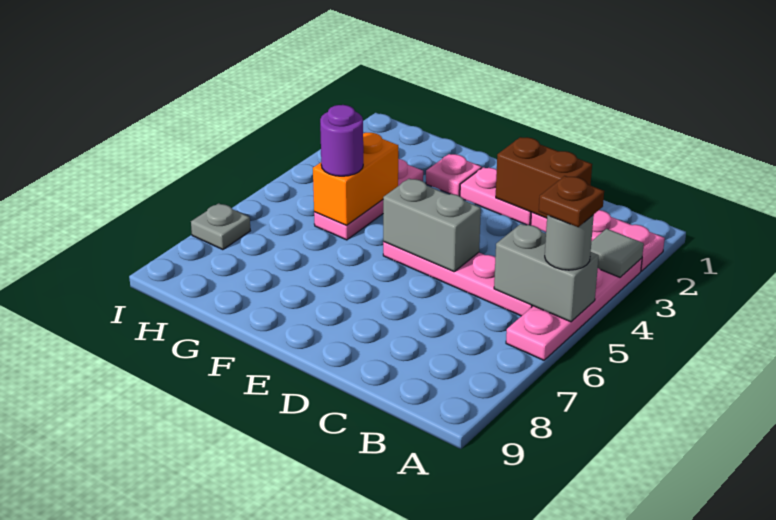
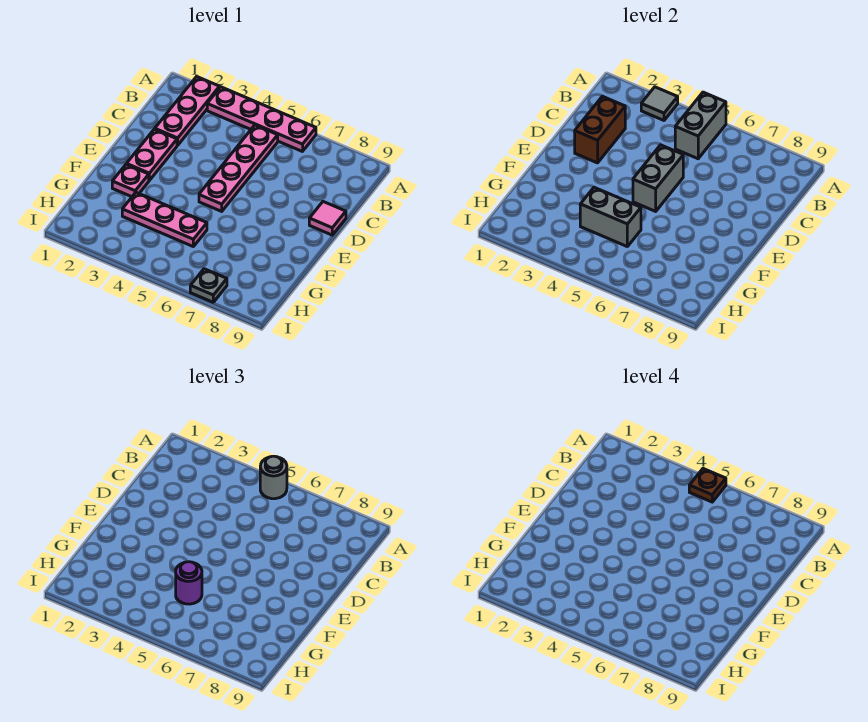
none -> pink tile D9 level 1
orange brick G4:G5 level 2 -> grey brick G4:G5 level 2

